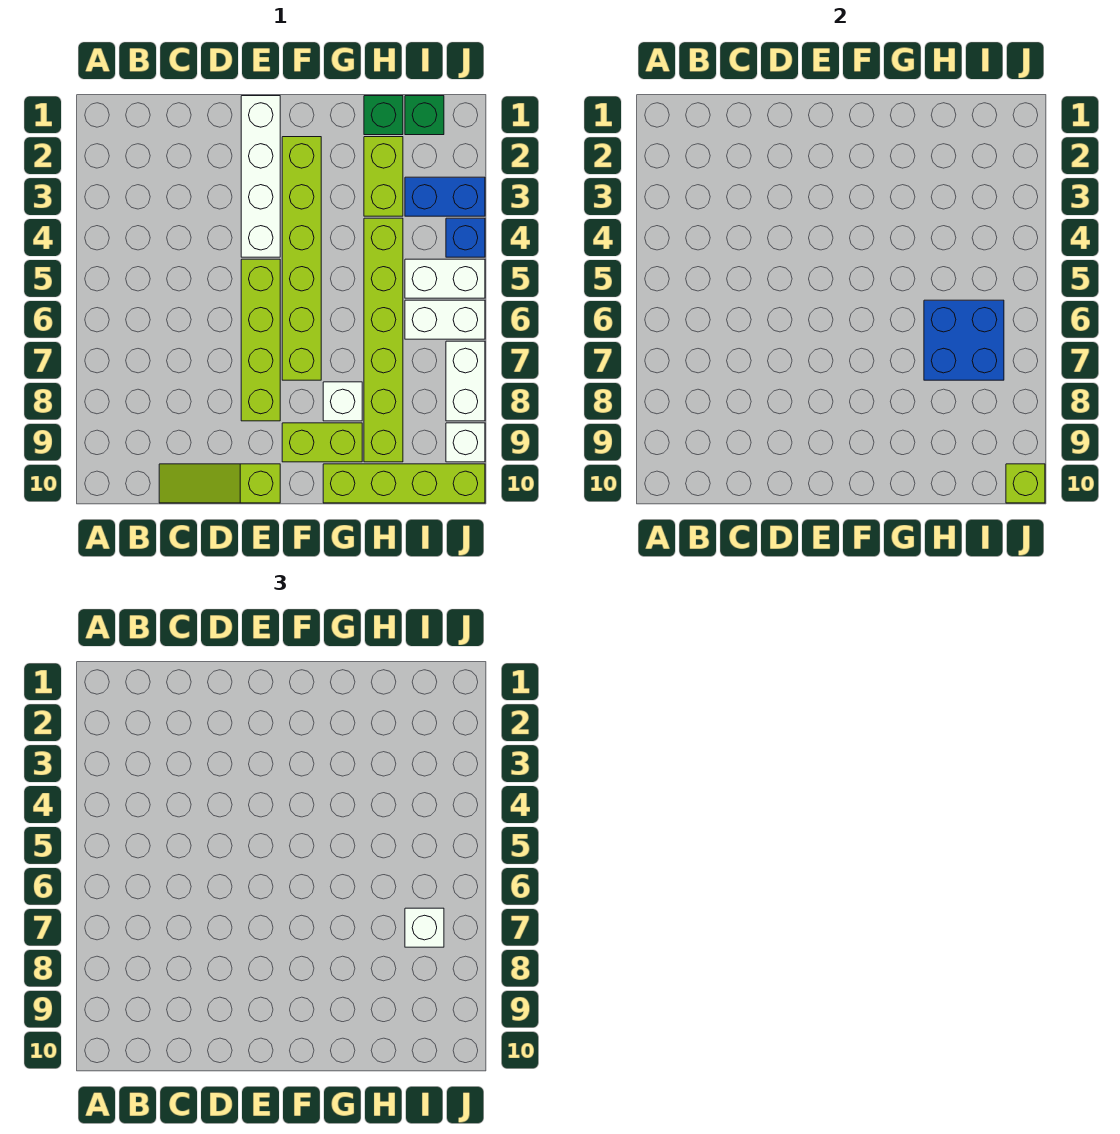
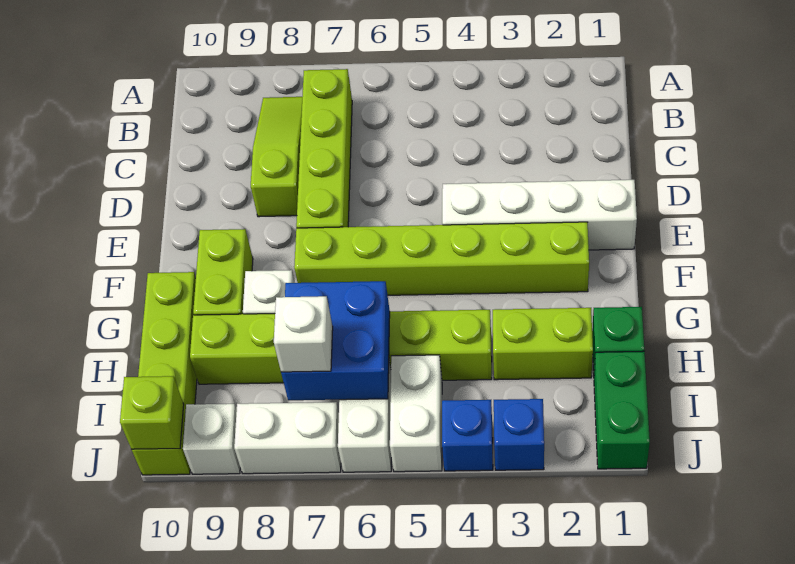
lime slope C10:E10 level 1 top E -> lime slope B8:D8 level 1 top D
lime brick E5:E8 level 1 -> lime brick B7:E7 level 1
green brick I1 level 1 -> green brick I1:J1 level 1
blue brick I3:J3 level 1 -> blue brick J3 level 1

